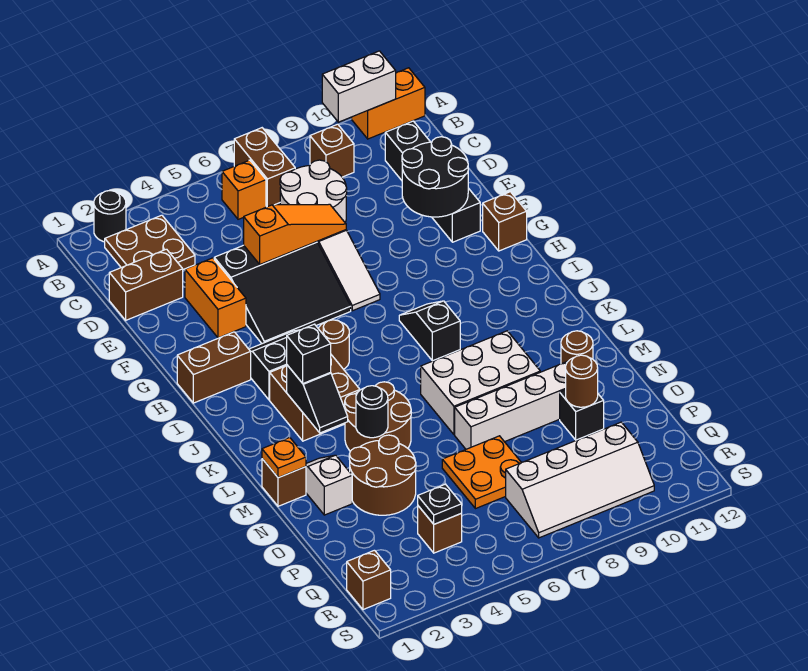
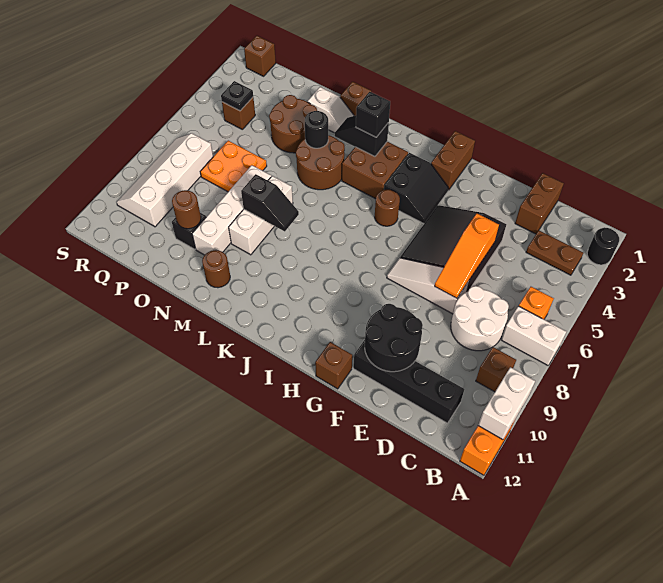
brown brick A7:B7 level 1 -> white brick A7:B7 level 1
brown plate B2:C3 level 1 -> brown plate B3:C3 level 1
orange brick E3:F3 level 1 -> none
black slope I8:J8 level 1 top J -> black slope L8:M8 level 2 top M
white brick L7:M9 level 1 -> white brick M7:M9 level 1
orange plate M1 level 2 -> none

